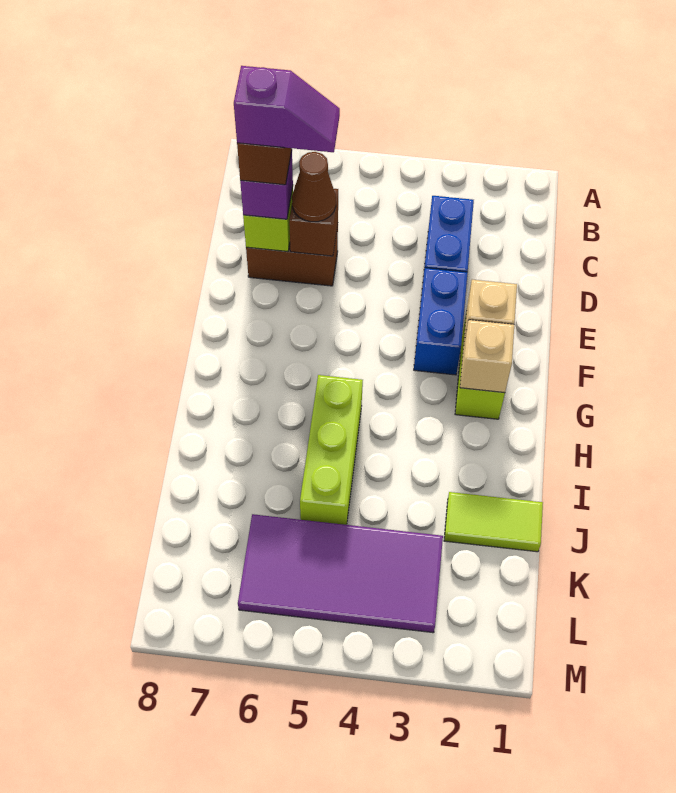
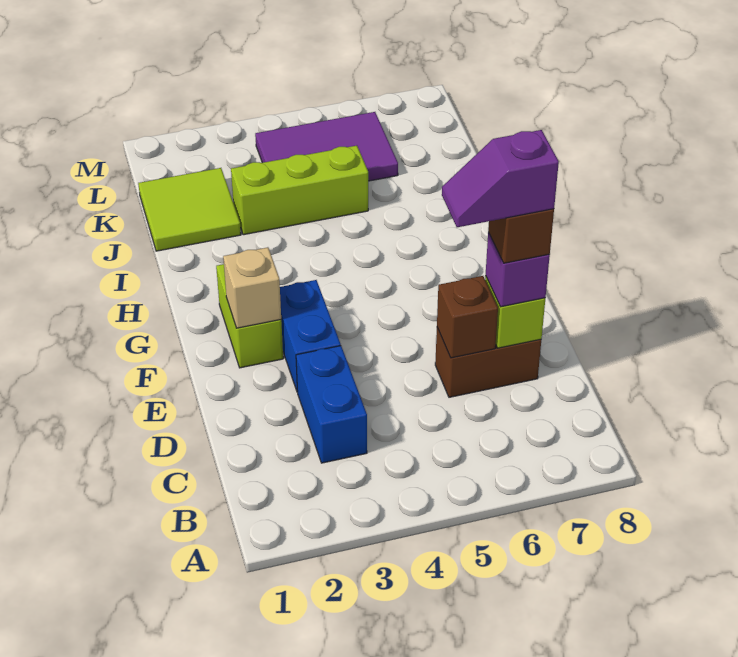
brown cone D6 level 3 -> none
tan brick G2 level 2 -> none
lime brick H5:J5 level 1 -> lime brick J3:J5 level 1
lime tile J1:J2 level 1 -> lime tile J1:K2 level 1
purple tile K3:L6 level 1 -> purple tile K4:L6 level 1

